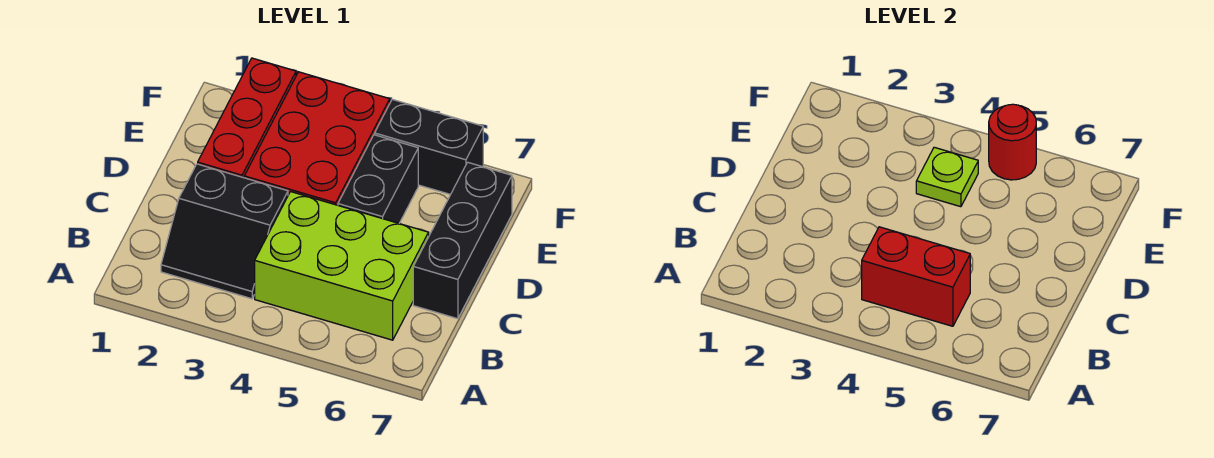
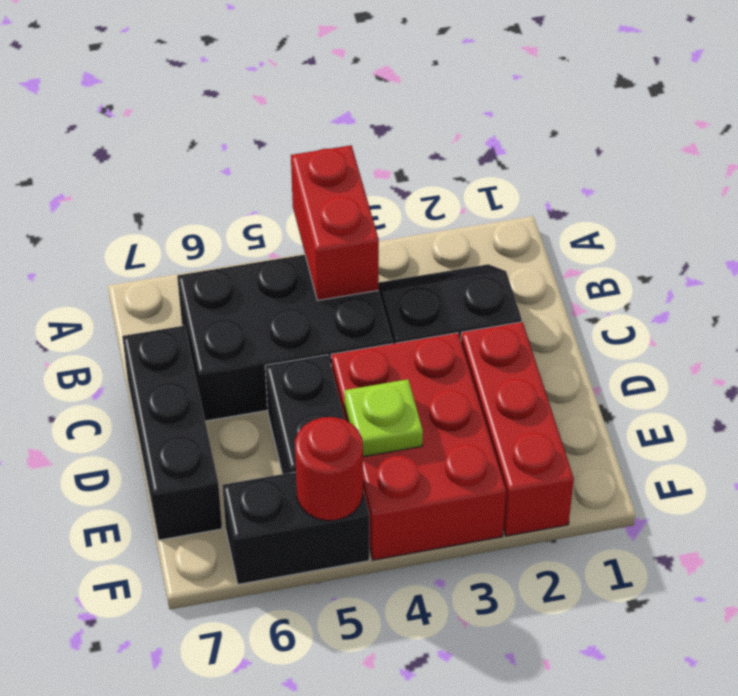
lime brick B4:C6 level 1 -> black brick B4:C6 level 1
red brick B4:B5 level 2 -> red brick A4:B4 level 2

